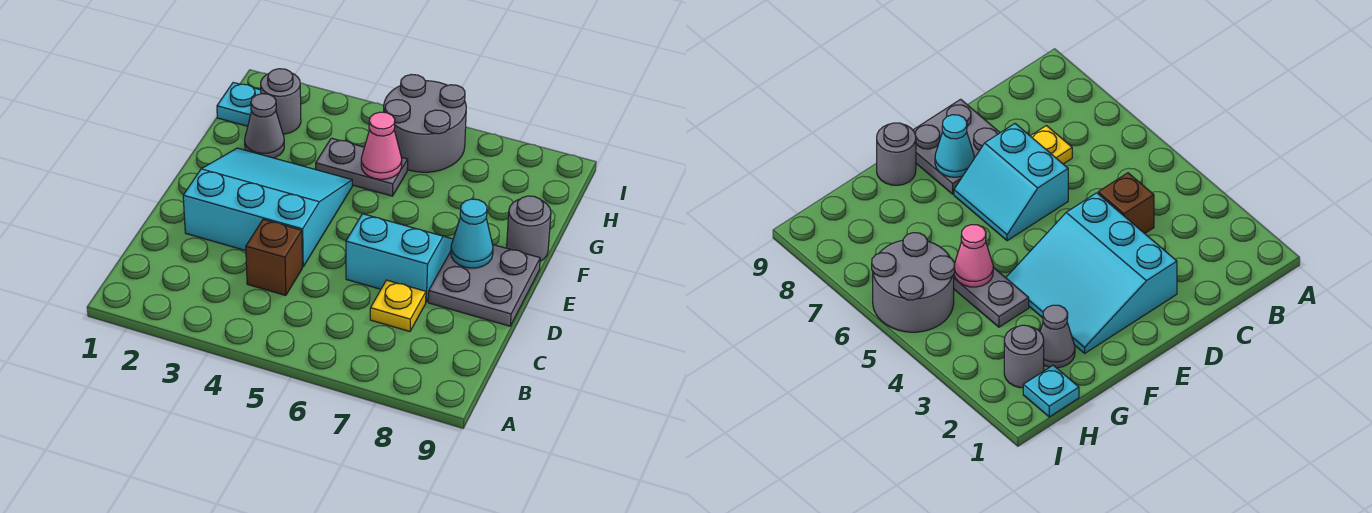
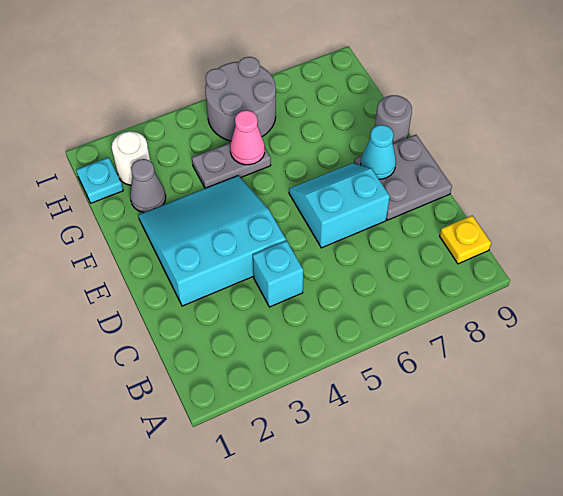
brown brick C4 level 1 -> cyan brick C4 level 1
yellow plate C7 level 1 -> yellow plate B9 level 1
grey round brick H2 level 1 -> white round brick H2 level 1

